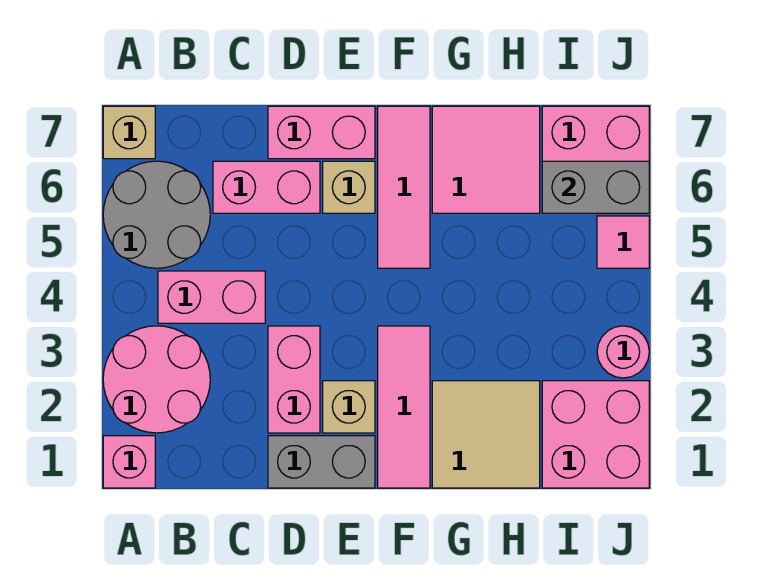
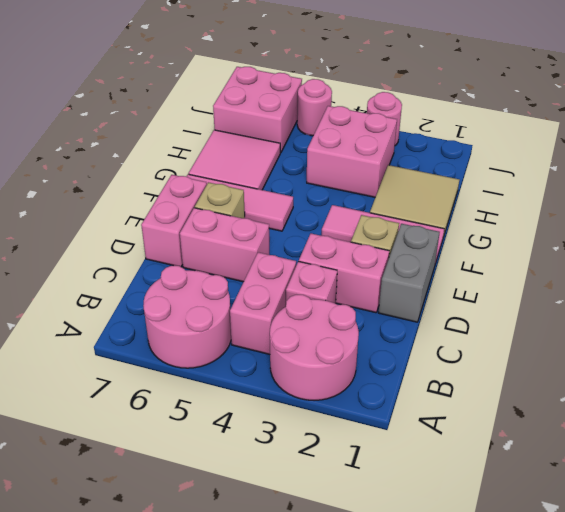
pink brick A1 level 1 -> pink brick C3 level 1
grey round brick A5:B6 level 1 -> pink round brick A5:B6 level 1
tan brick A7 level 1 -> none
pink brick C6:D6 level 1 -> pink brick D5:D6 level 1
pink brick I1:J2 level 1 -> pink brick H3:I4 level 1
grey brick I6:J6 level 2 -> none
pink tile J5 level 1 -> pink round brick J5 level 1

